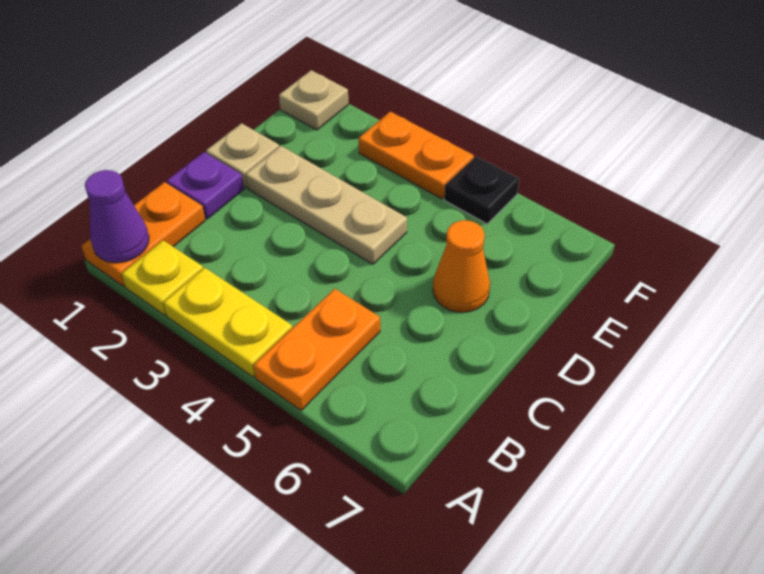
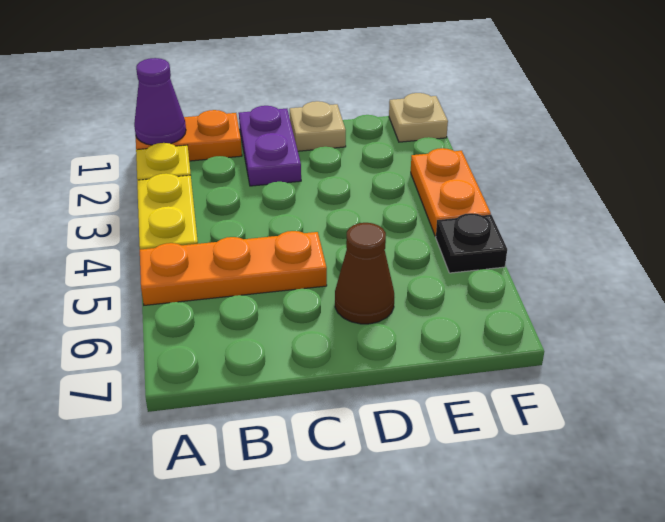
orange plate A5:B5 level 1 -> orange plate A5:C5 level 1
purple plate C1 level 1 -> purple plate C1:C2 level 1
tan plate D2:D4 level 1 -> none
orange cone D6 level 1 -> brown cone D6 level 1

